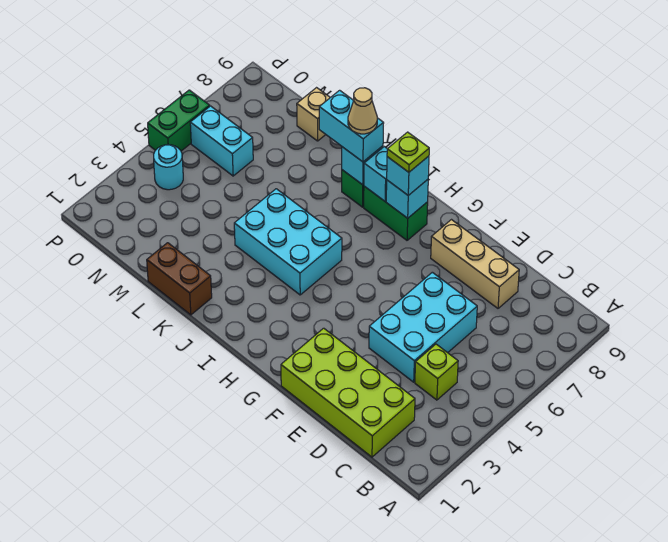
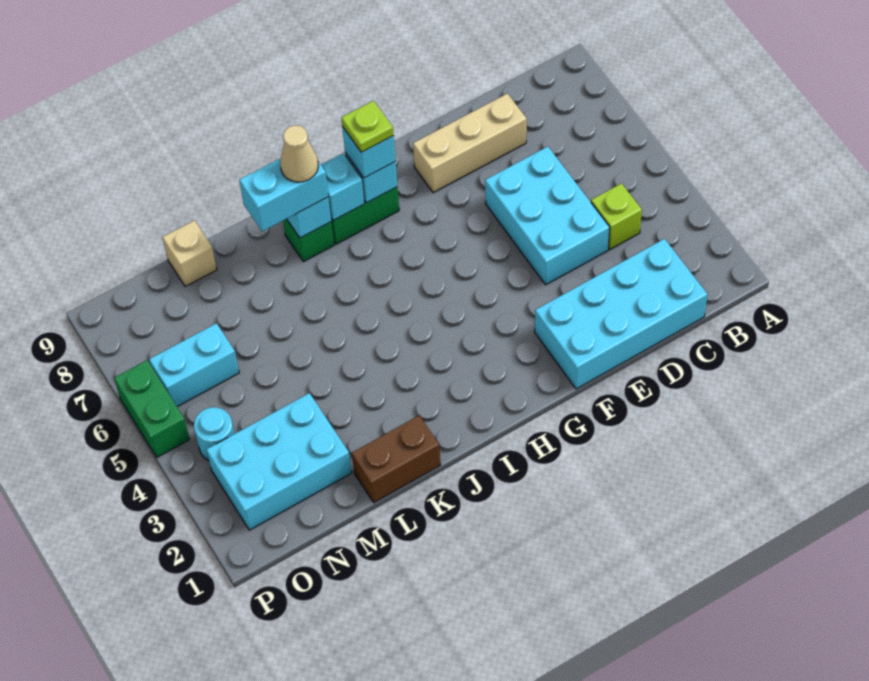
lime brick C1:F2 level 1 -> cyan brick C1:F2 level 1
cyan brick I4:K5 level 1 -> cyan brick M2:O3 level 1

